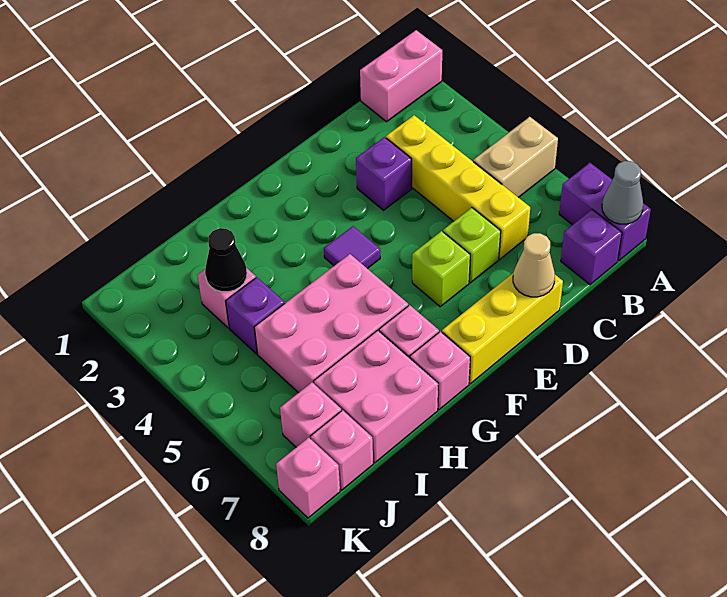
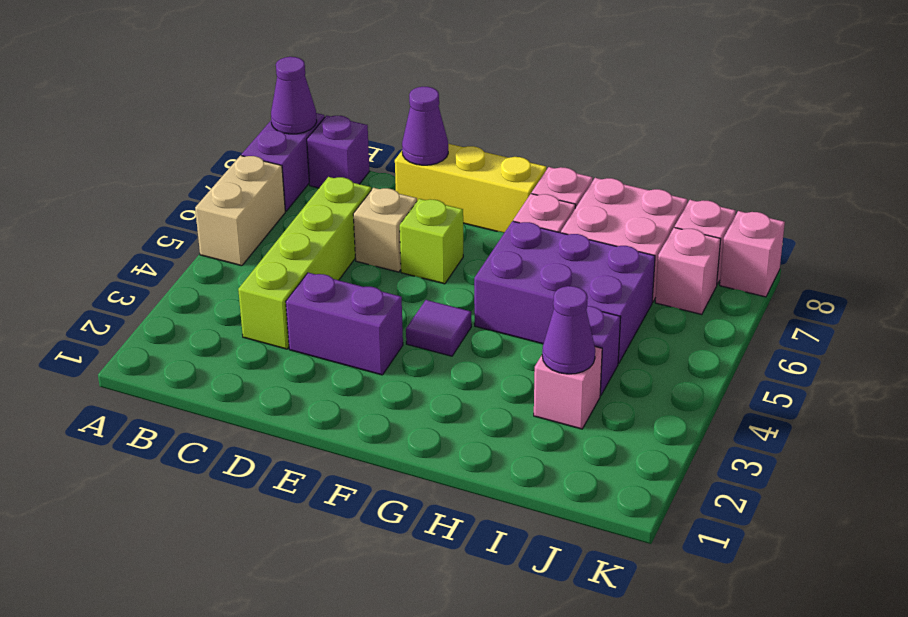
pink brick A1:B1 level 1 -> none
tan brick A5:B5 level 1 -> tan brick A5:A6 level 1
grey cone A8 level 2 -> purple cone A8 level 2
yellow brick C3:C6 level 1 -> lime brick C3:C6 level 1
purple brick D3 level 1 -> purple brick D3:E3 level 1
lime brick D6 level 1 -> tan brick D6 level 1
tan cone D8 level 2 -> purple cone D8 level 2
pink brick G5:I6 level 1 -> purple brick G5:I6 level 1
black cone I3 level 2 -> purple cone I3 level 2

